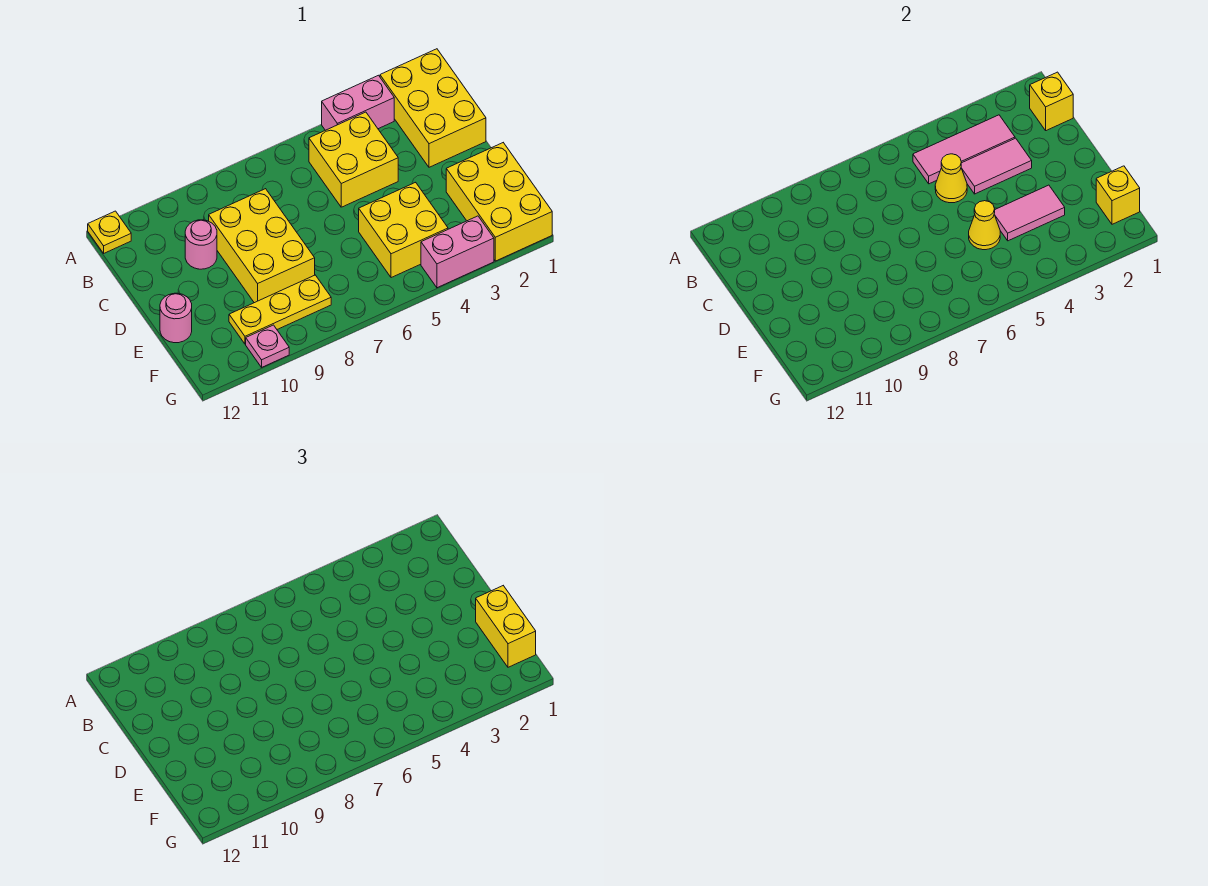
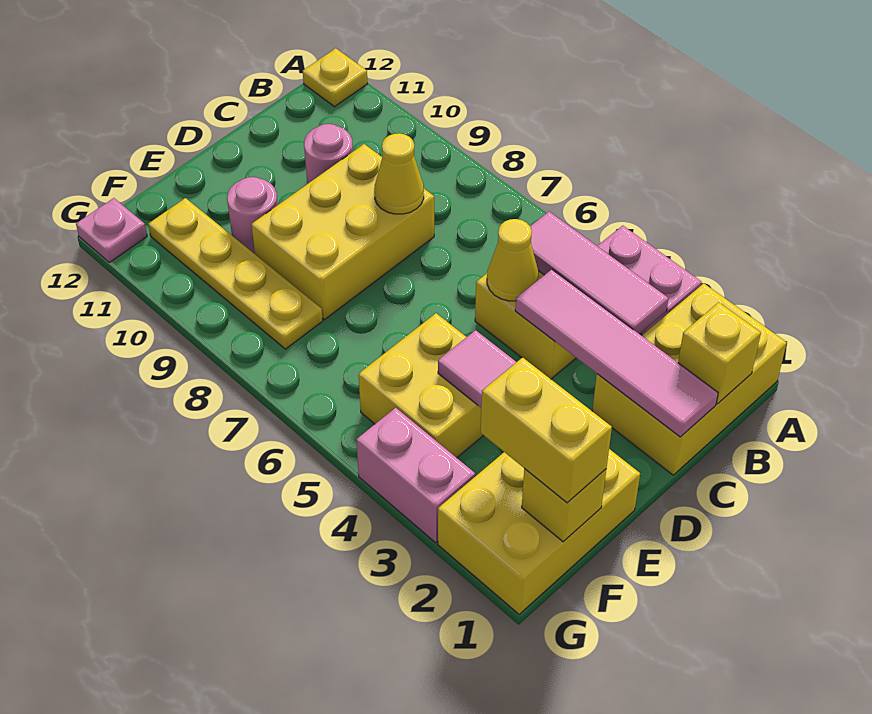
pink tile C3:C4 level 2 -> pink tile C1:C4 level 2
yellow brick E1:F1 level 3 -> yellow brick F1:F2 level 3
yellow cone E5 level 2 -> yellow cone C8 level 2
pink round brick E12 level 1 -> pink round brick E10 level 1
yellow plate F8:F10 level 1 -> yellow plate F8:F11 level 1
pink plate G10 level 1 -> pink plate G12 level 1

